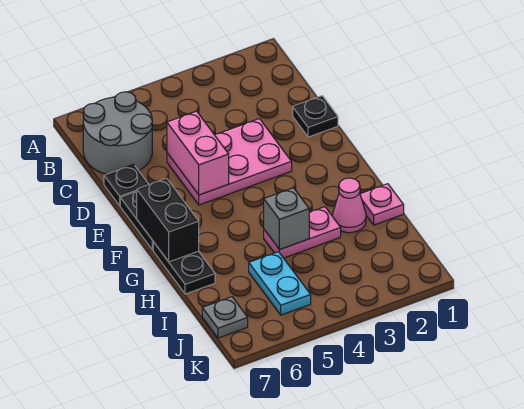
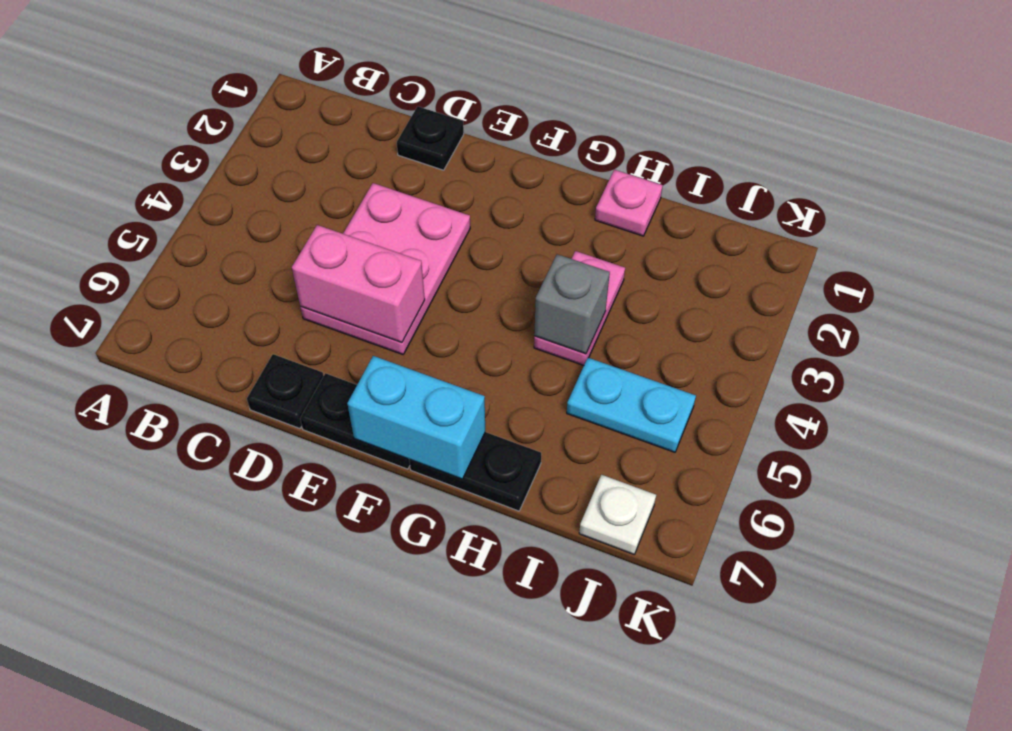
grey round brick B6:C7 level 1 -> none
black brick F7:G7 level 2 -> cyan brick F7:G7 level 2
pink cone H2 level 1 -> none
grey plate J7 level 1 -> white plate J7 level 1

